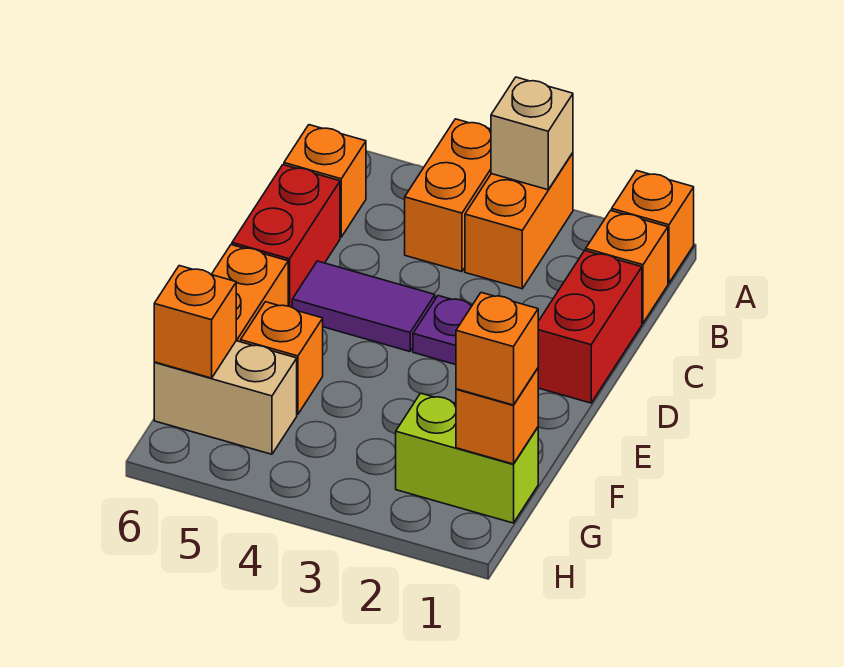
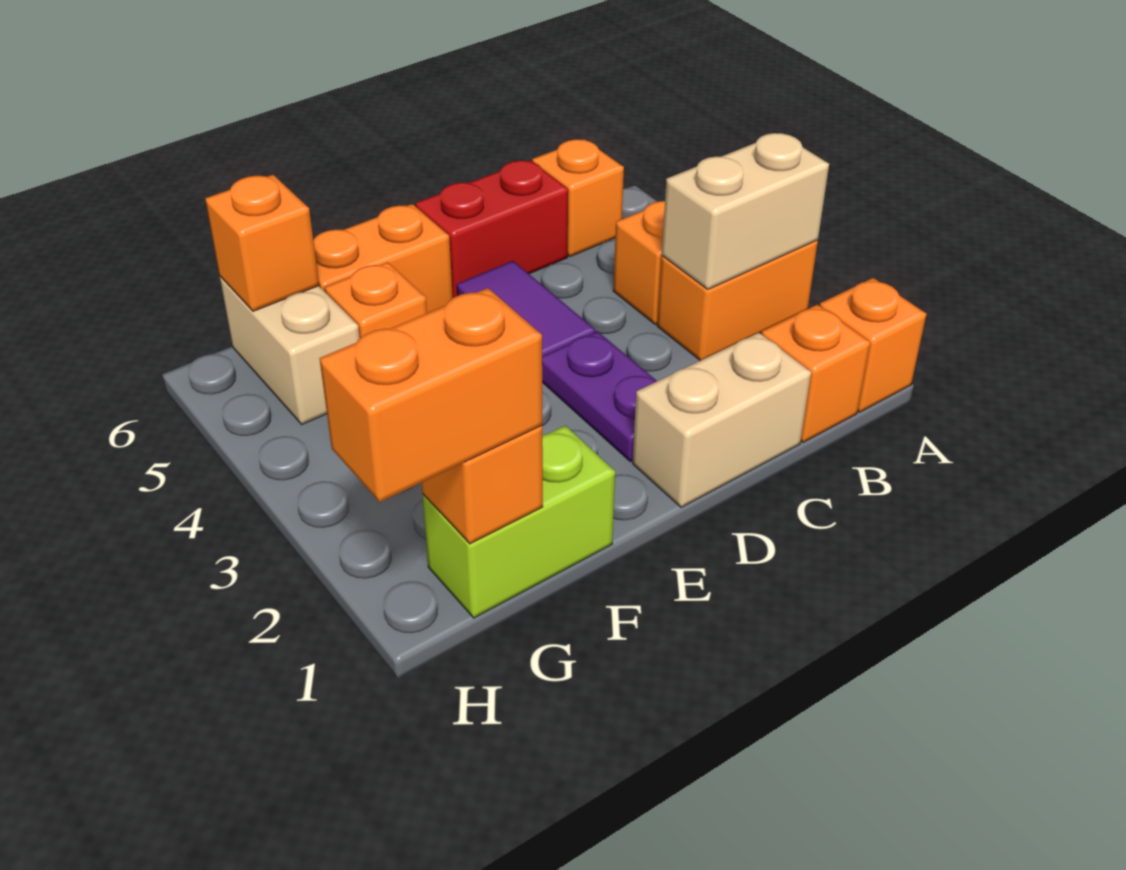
tan brick A3 level 2 -> tan brick A3:B3 level 2
red brick C1:D1 level 1 -> tan brick C1:D1 level 1
lime brick G1:G2 level 1 -> lime brick F1:G1 level 1
orange brick G1 level 3 -> orange brick G1:H1 level 3

